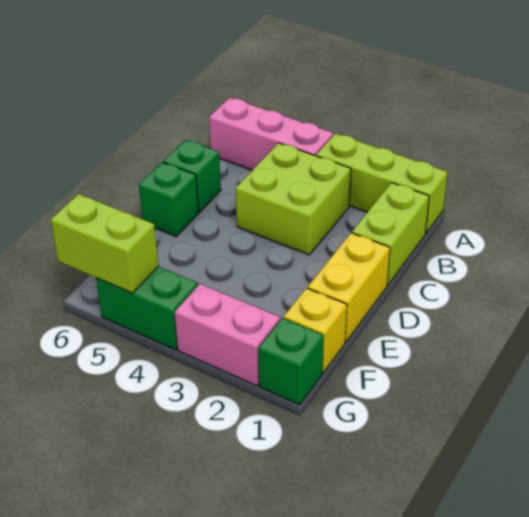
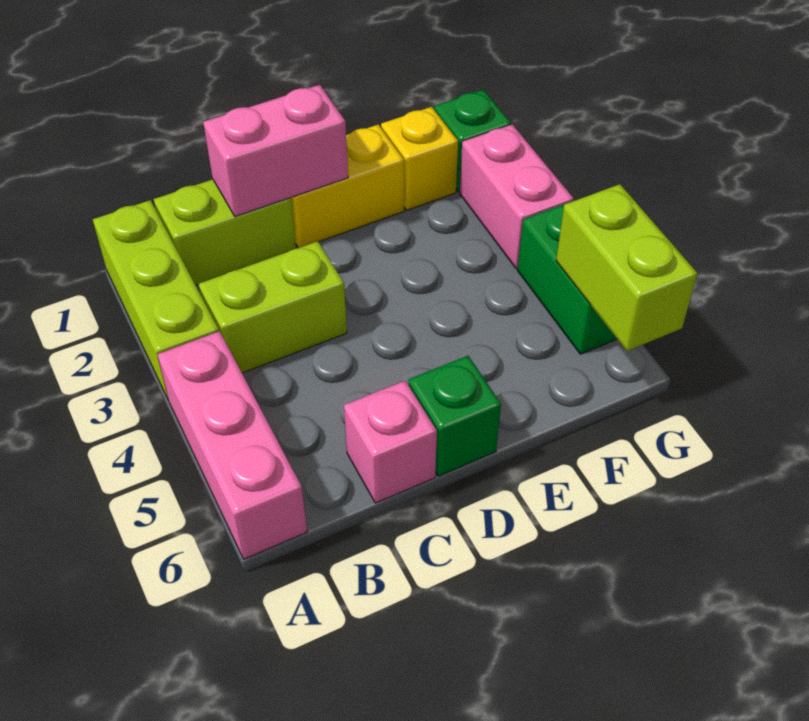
lime brick B3:C4 level 1 -> lime brick B3:C3 level 1
none -> pink brick C1:D1 level 2
green brick C6 level 1 -> pink brick C6 level 1

